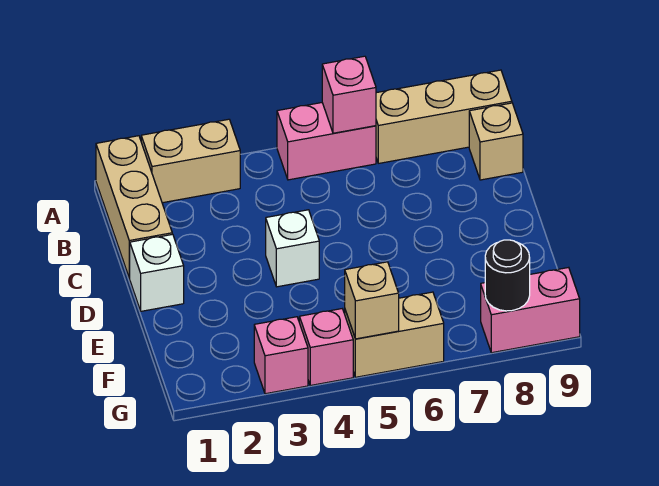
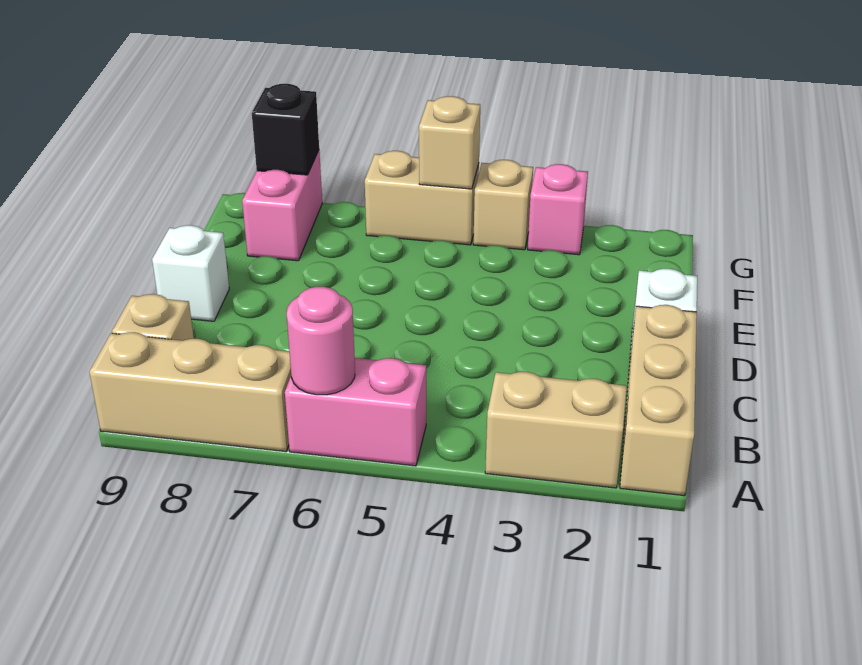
pink brick A6 level 2 -> pink round brick A6 level 2
white brick D4 level 1 -> white brick D9 level 1
pink brick G4 level 1 -> tan brick G4 level 1
pink brick G8:G9 level 1 -> pink brick F8:G8 level 1
black round brick G8 level 2 -> black brick G8 level 2

